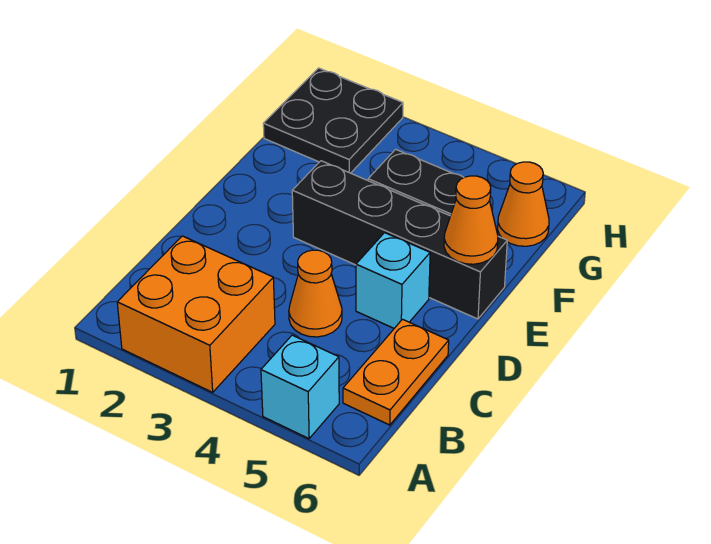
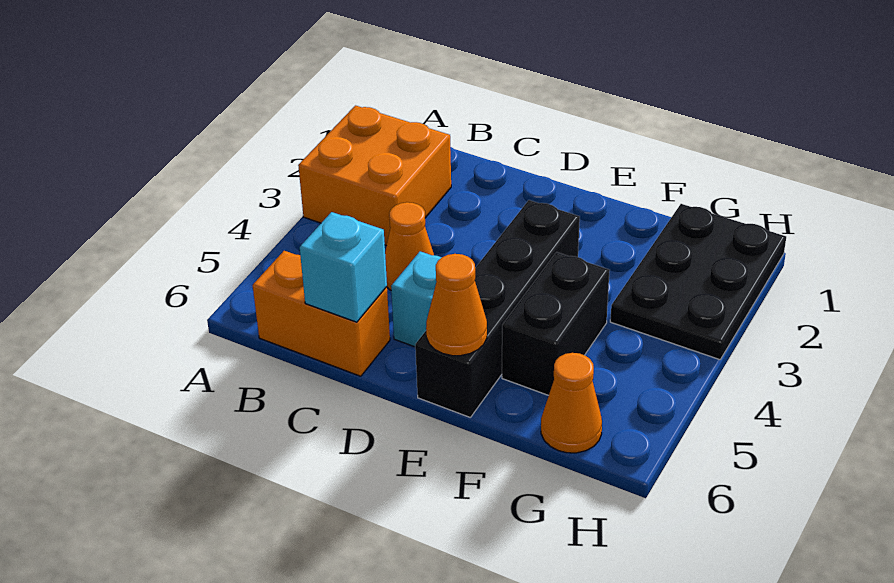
cyan brick A5 level 1 -> cyan brick C6 level 2
orange plate B6:C6 level 1 -> orange brick B6:C6 level 1
black plate G1:H2 level 1 -> black plate G1:H3 level 1

